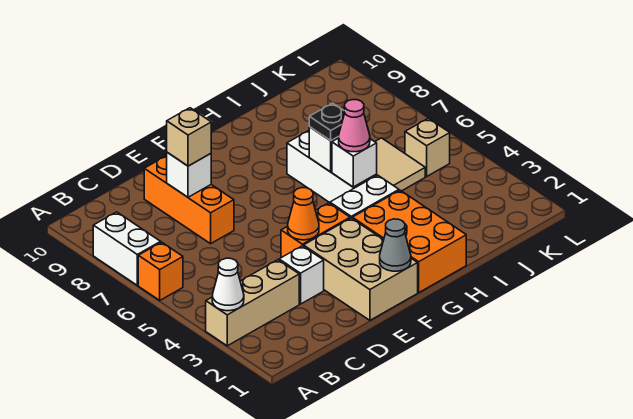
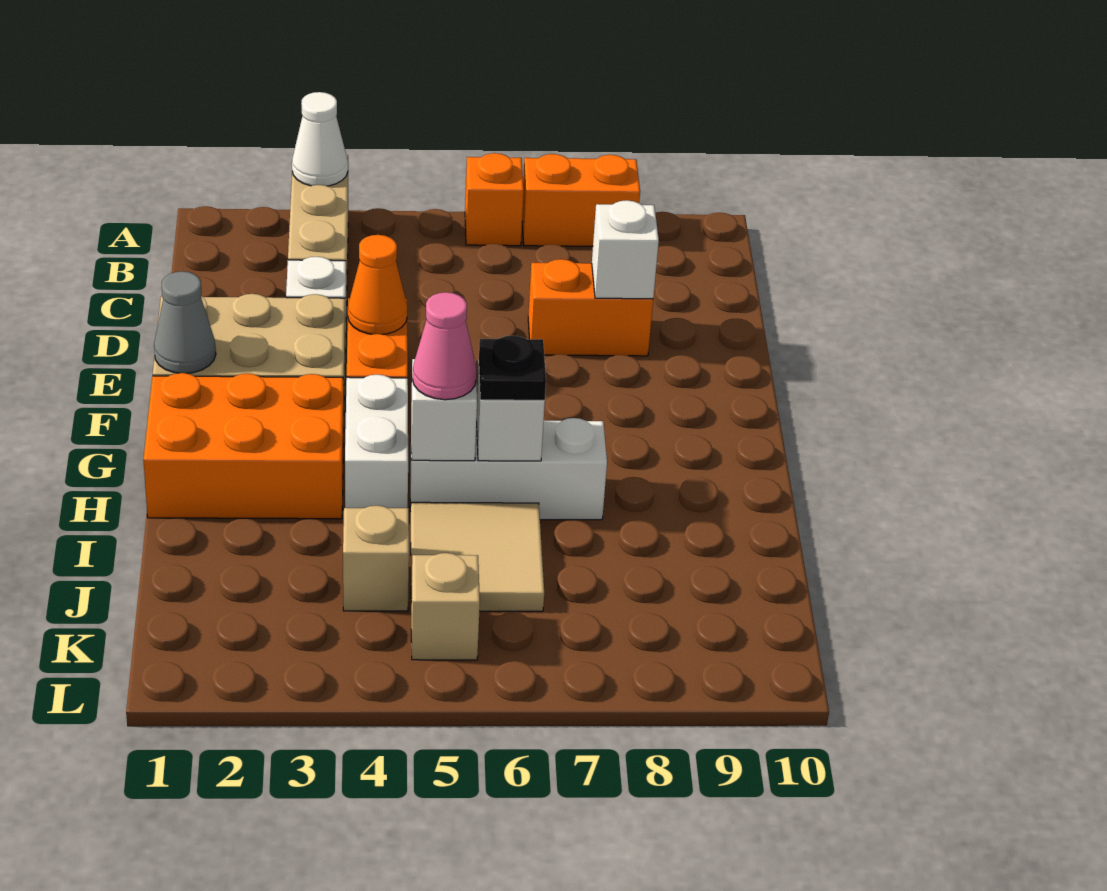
white brick A7:A8 level 1 -> orange brick A7:A8 level 1
orange brick D7:D9 level 1 -> orange brick D7:D8 level 1
tan brick D8 level 3 -> tan brick J4 level 1

